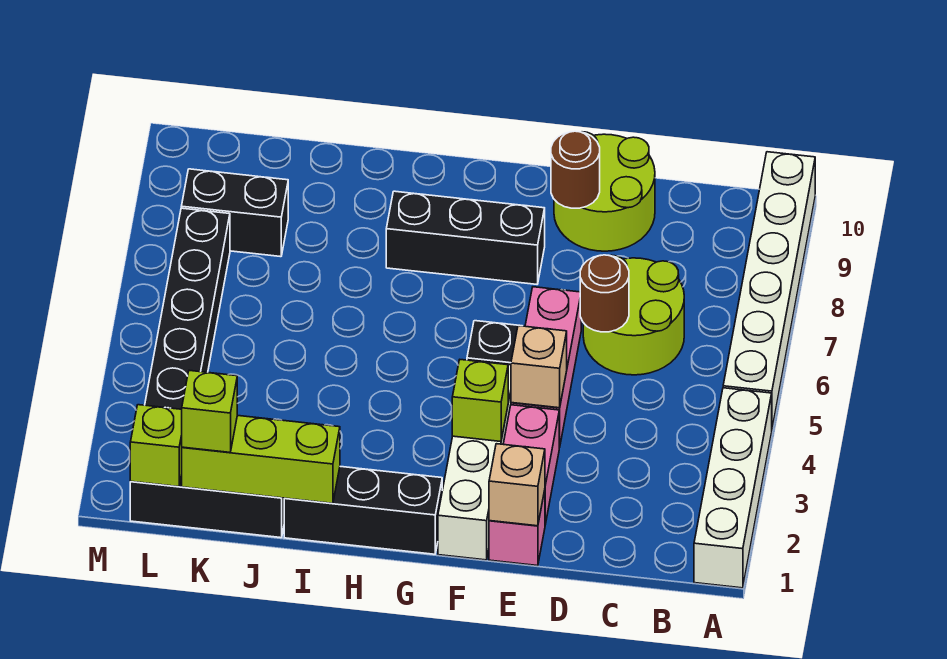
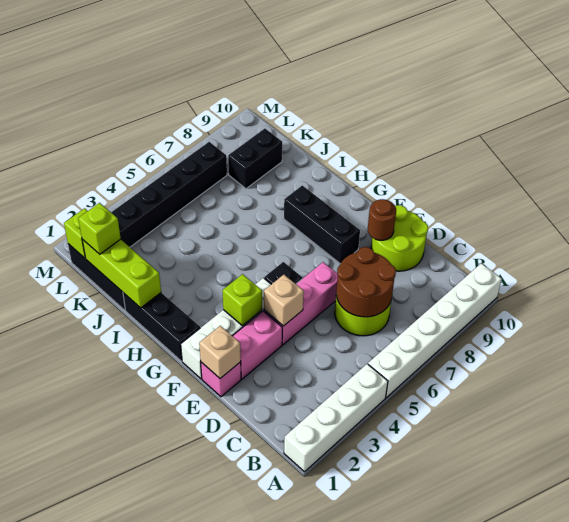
brown round brick D6 level 2 -> brown round brick C6:D7 level 2
black brick K8:L8 level 1 -> black brick K8:K9 level 1

